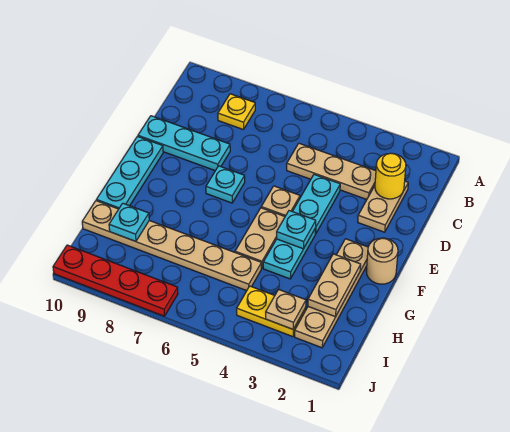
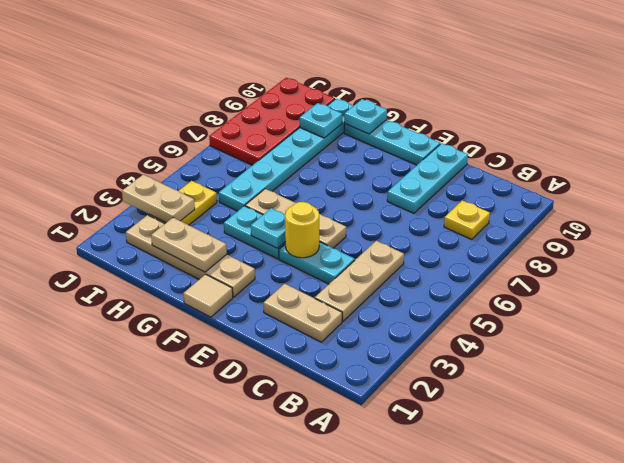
yellow round brick C2 level 2 -> yellow round brick E4 level 2
cyan plate E7 level 1 -> cyan plate G10 level 2
tan round brick F1 level 1 -> tan tile F1 level 1
tan plate H5:H10 level 1 -> cyan plate H5:H10 level 1
tan plate I3 level 2 -> tan plate I3:J3 level 2
red plate J7:J10 level 1 -> red plate I7:J10 level 1

